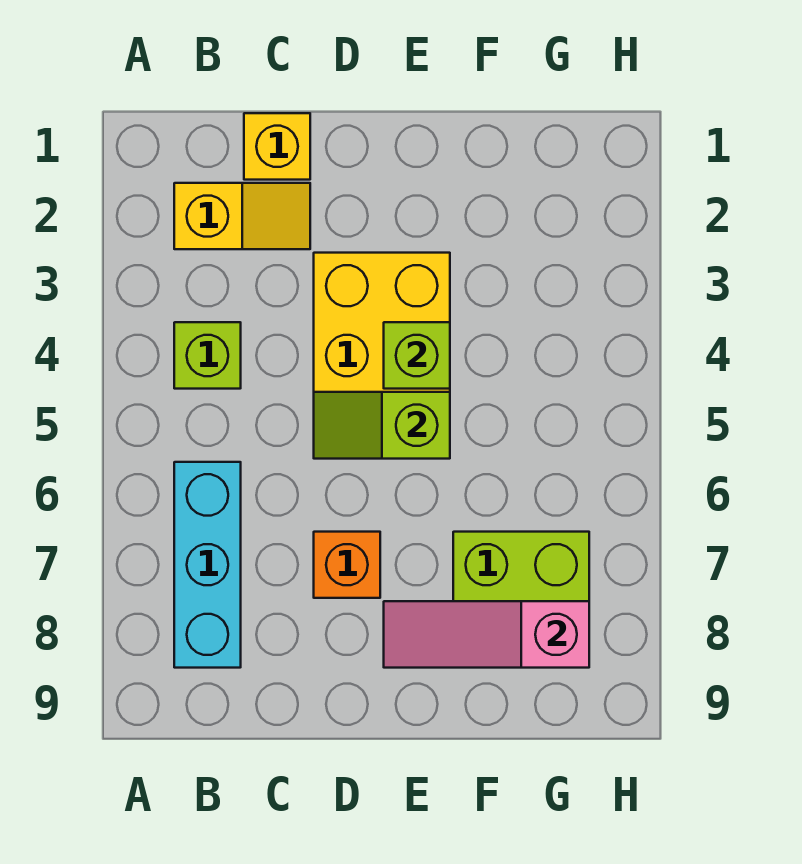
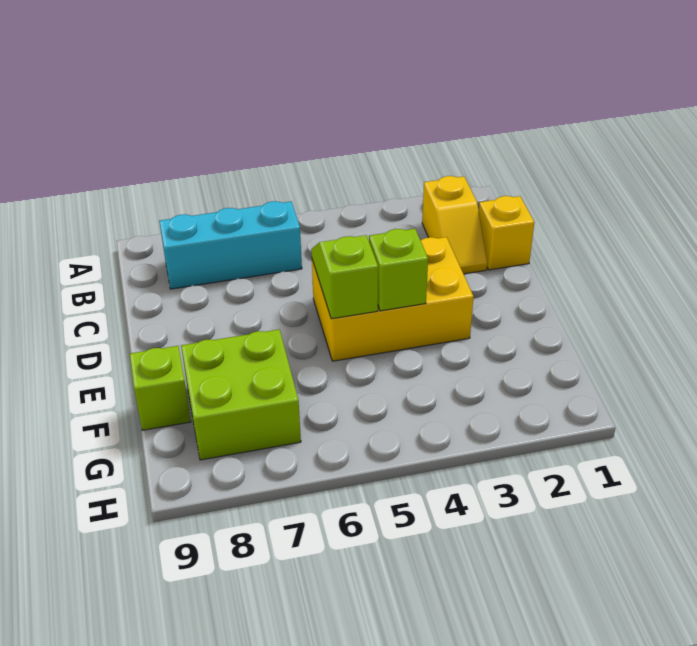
lime brick B4 level 1 -> lime brick F9 level 1
orange brick D7 level 1 -> none
pink slope E8:G8 level 2 top G -> none

